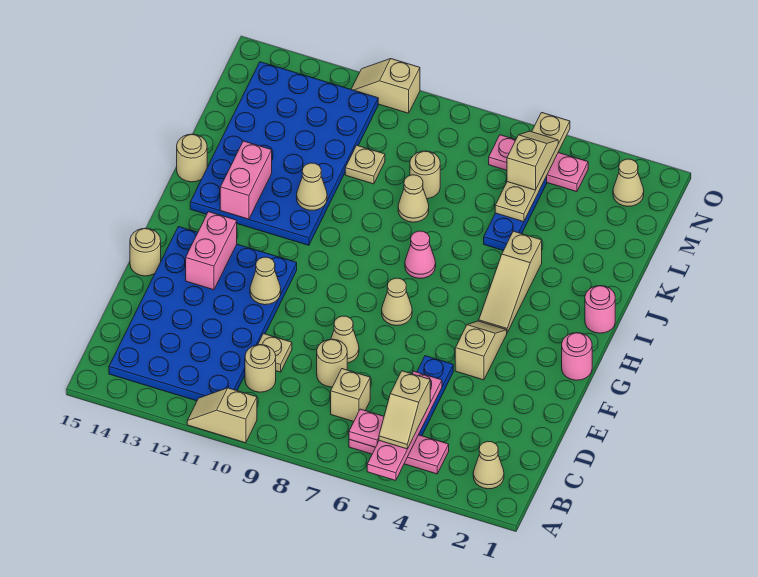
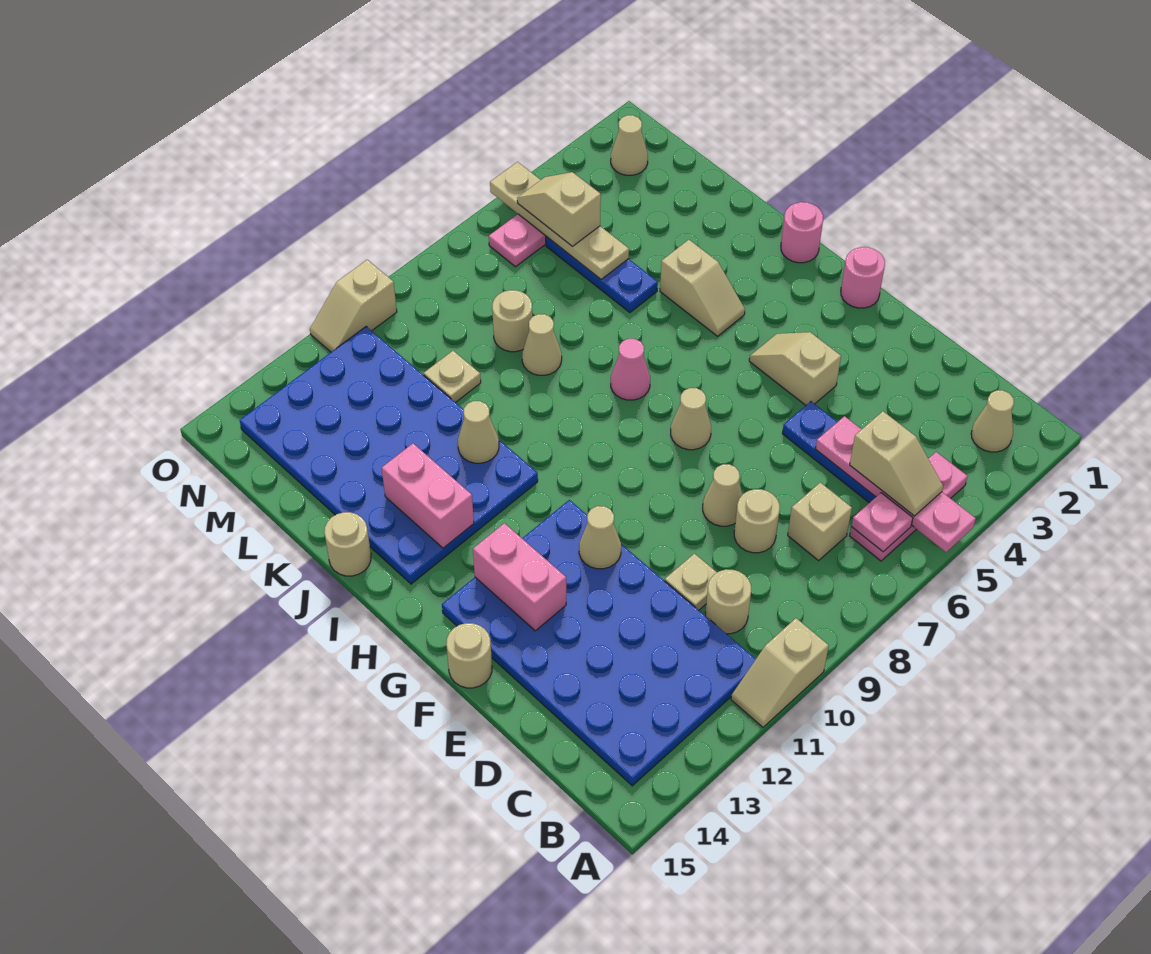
tan slope H4:J4 level 1 top J -> tan slope I4:J4 level 1 top J

